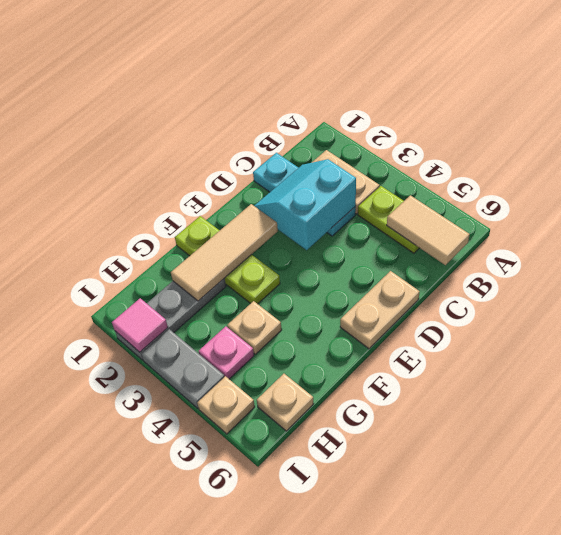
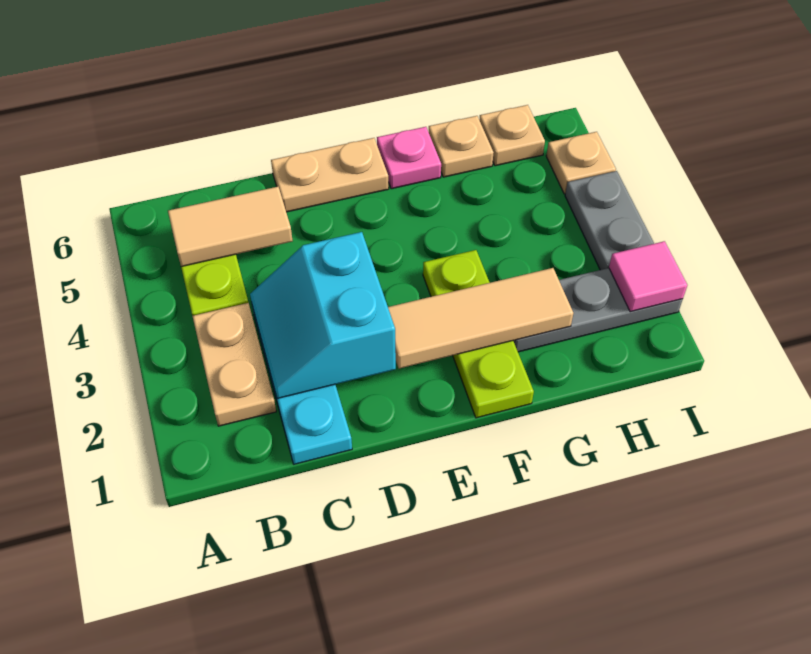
tan tile B5:B6 level 2 -> tan tile B5:C5 level 2
cyan slope C2:D3 level 2 top 3 -> cyan slope C2:D3 level 2 top D
tan plate G4 level 1 -> tan plate G6 level 1
pink plate H4 level 1 -> pink plate F6 level 1

